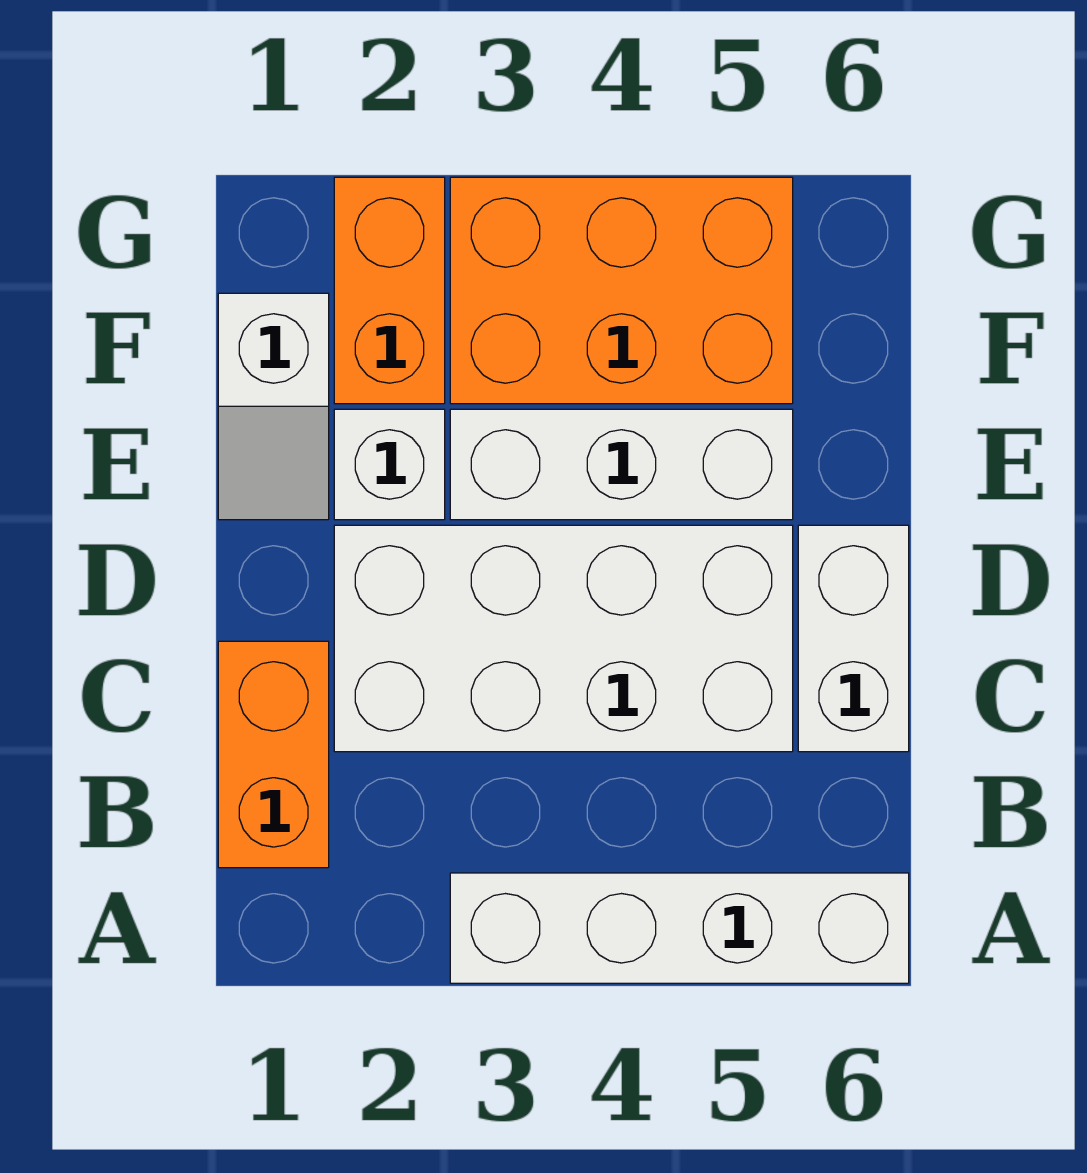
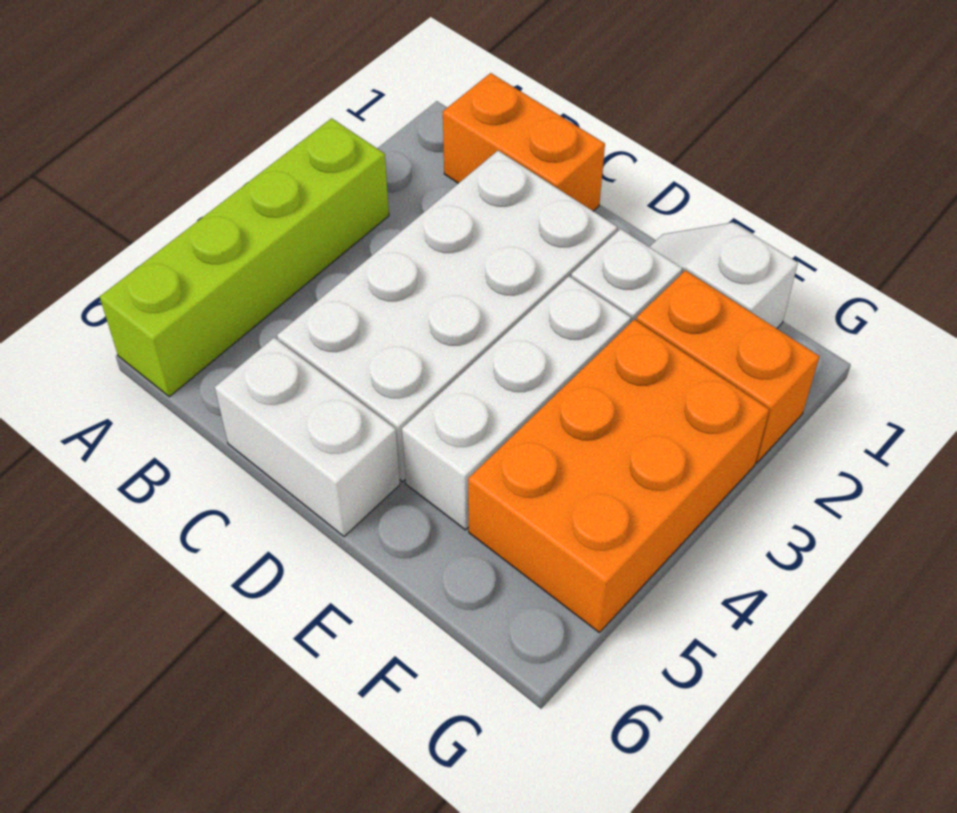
white brick A3:A6 level 1 -> lime brick A3:A6 level 1

